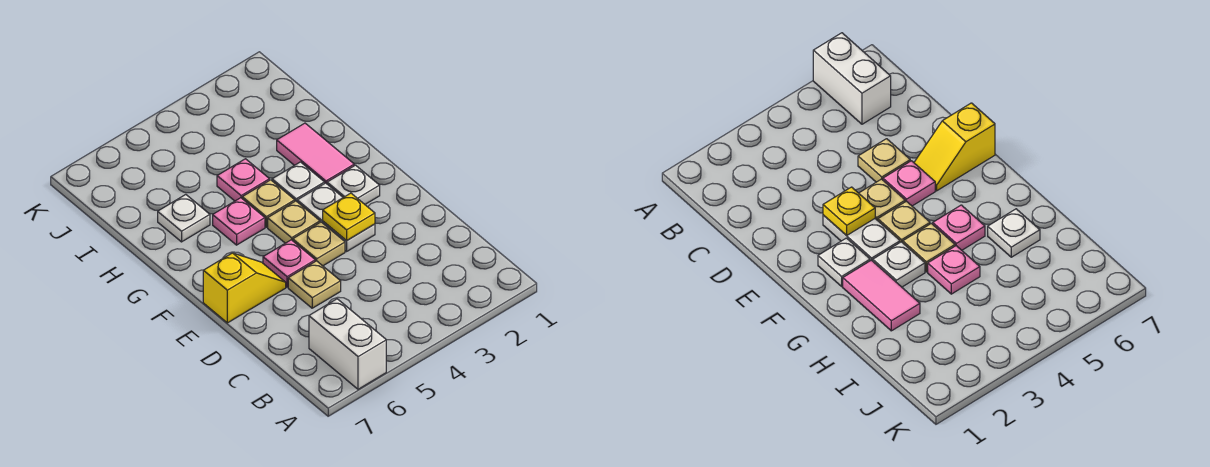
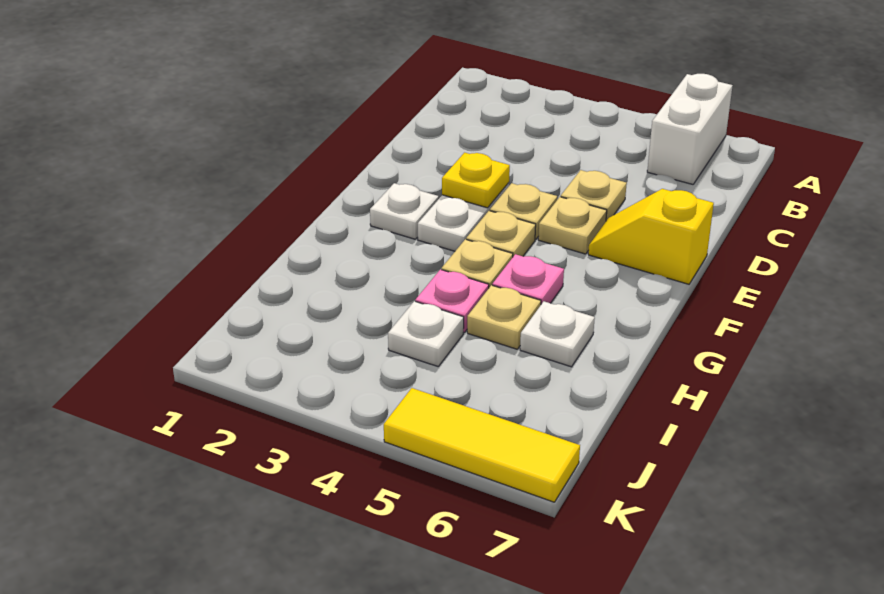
pink plate E5 level 1 -> tan plate E5 level 1
pink tile G2:H2 level 1 -> none
white plate G3 level 1 -> white plate I4 level 1
none -> tan plate H5 level 1
none -> yellow tile K5:K7 level 1

